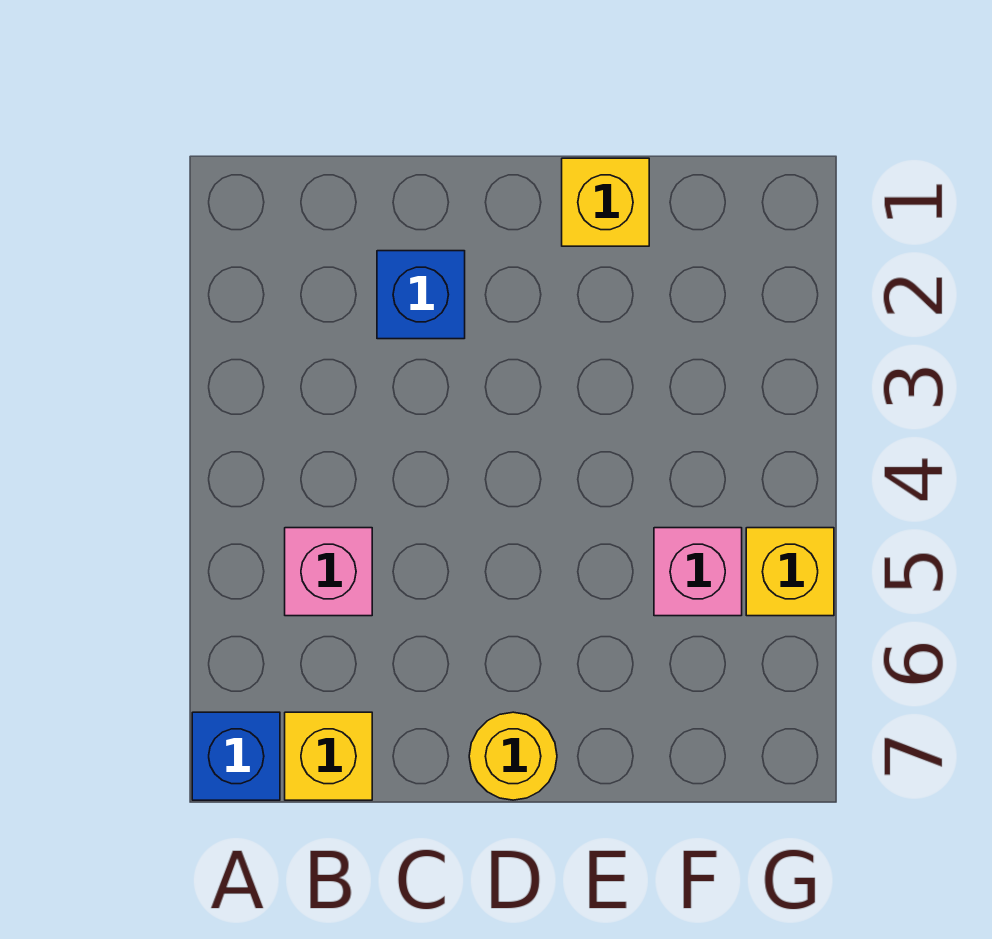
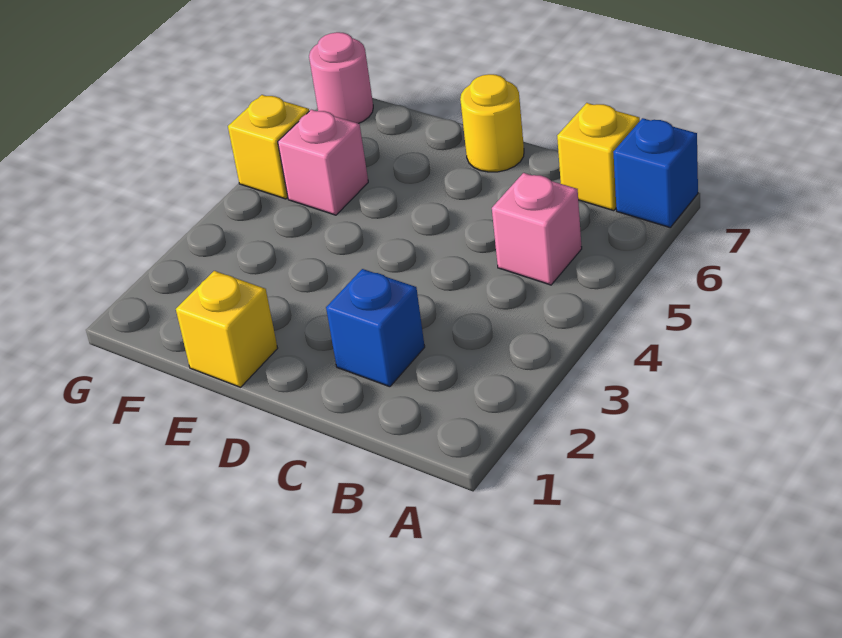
none -> pink round brick G7 level 1

